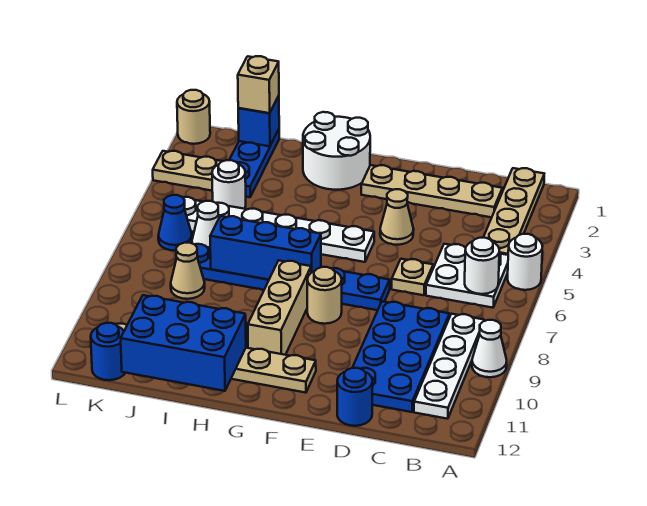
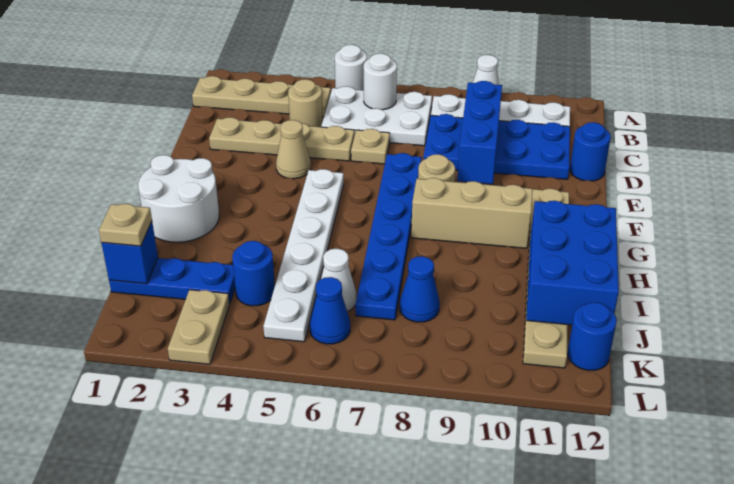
white plate B5:C6 level 1 -> white plate B5:C7 level 1
tan plate C2:F2 level 1 -> tan plate D2:D5 level 1
blue brick G7:I7 level 2 -> blue brick C9:E9 level 2
tan brick J1 level 3 -> tan plate J1 level 3
white round brick J4 level 1 -> blue round brick J4 level 1
tan cone J8 level 1 -> blue cone J8 level 1
tan round brick L1 level 1 -> tan round brick C4 level 1

